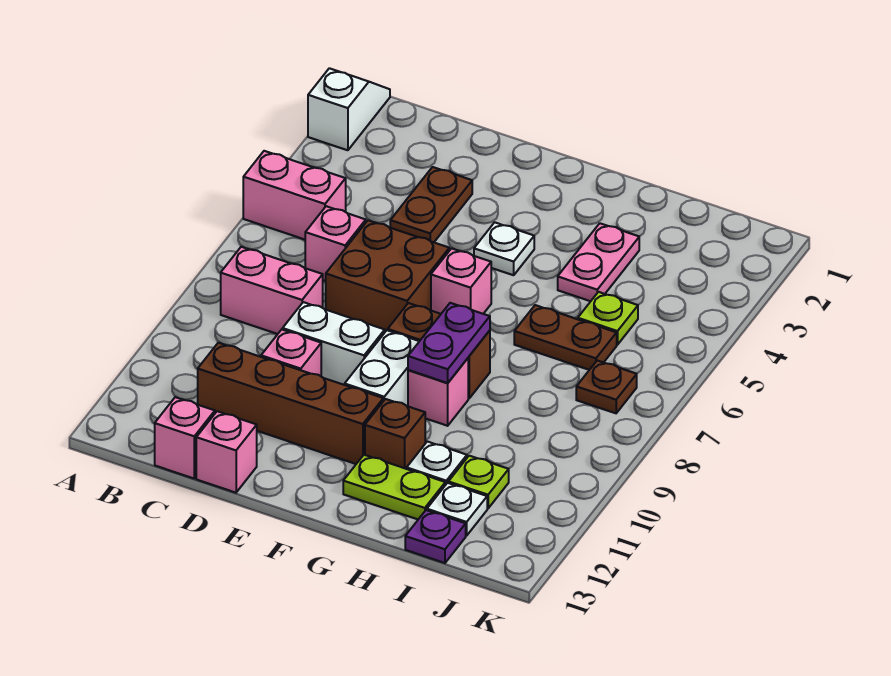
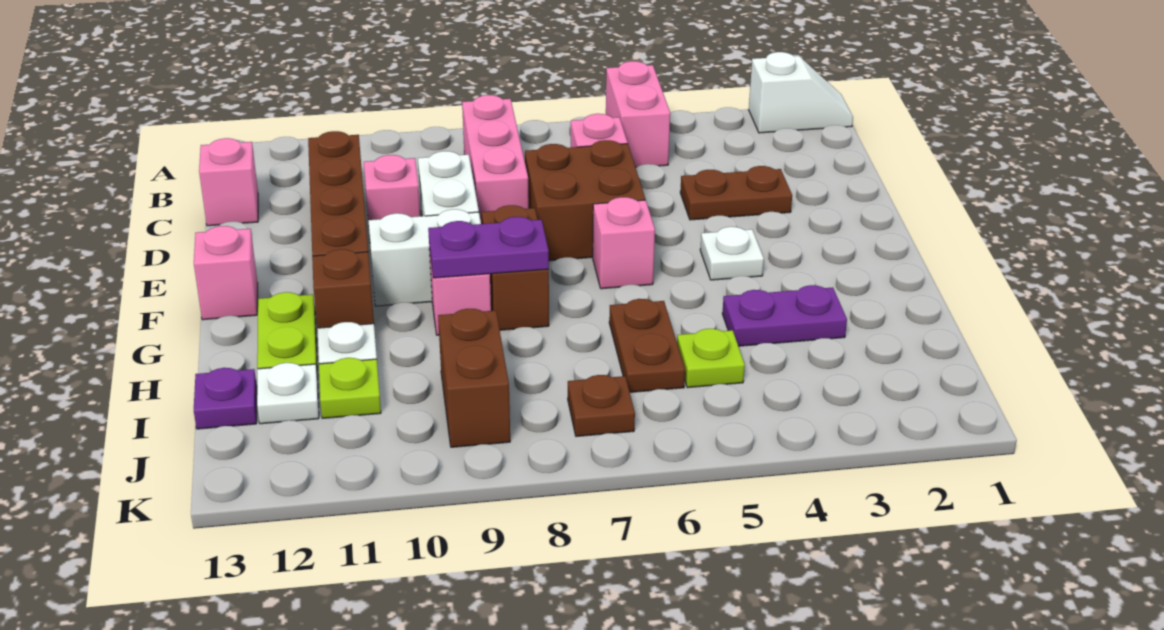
pink brick B8:C8 level 1 -> pink brick B8:D8 level 1
pink brick D13 level 1 -> pink brick F13 level 1
pink plate H3:H4 level 1 -> purple plate H3:H4 level 1
none -> brown brick I9:J9 level 1

